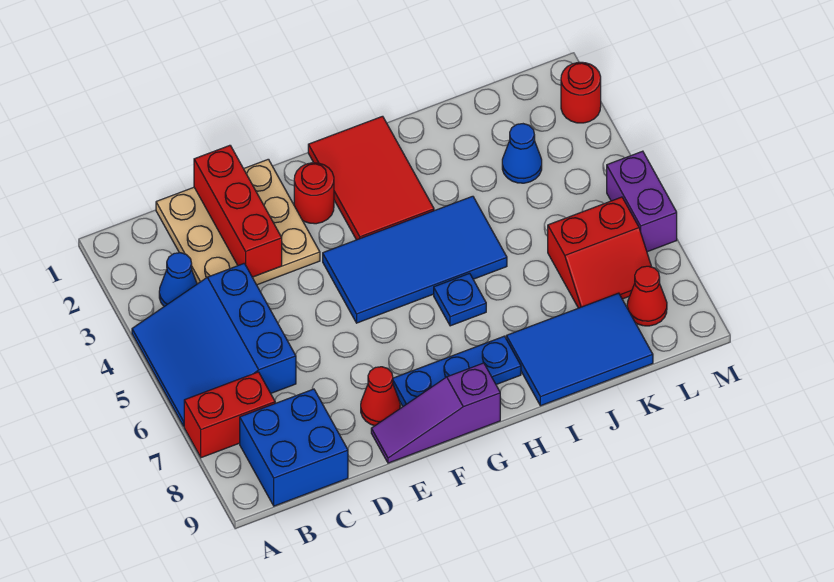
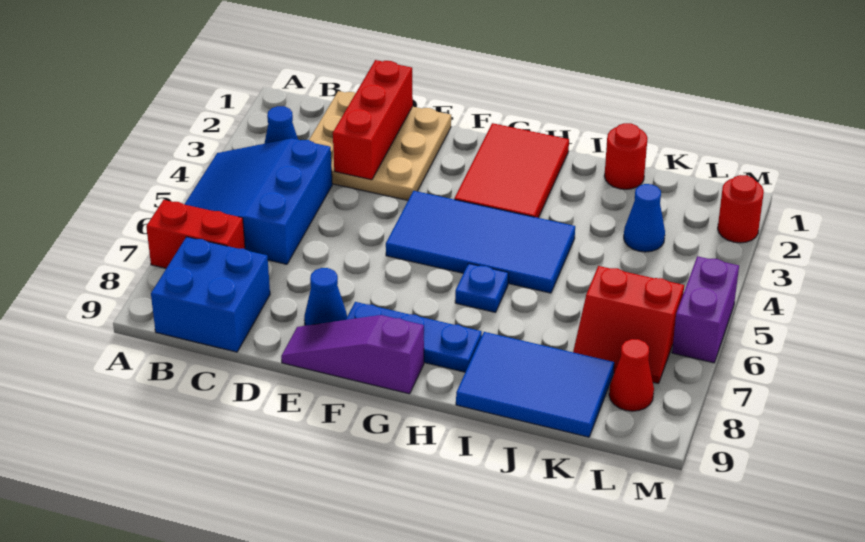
red cone E8 level 1 -> blue cone E8 level 1
red round brick F2 level 1 -> red round brick J1 level 1

